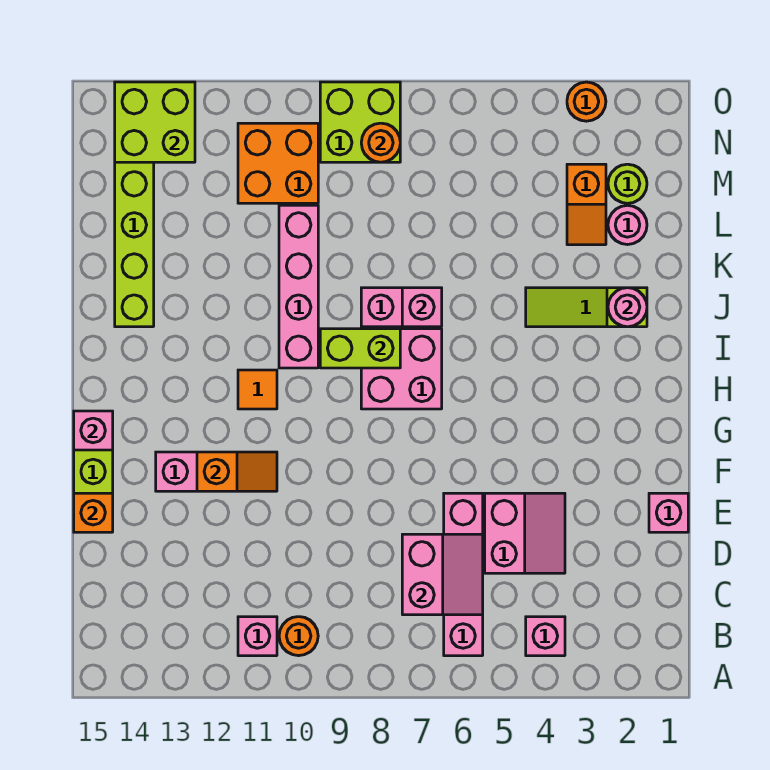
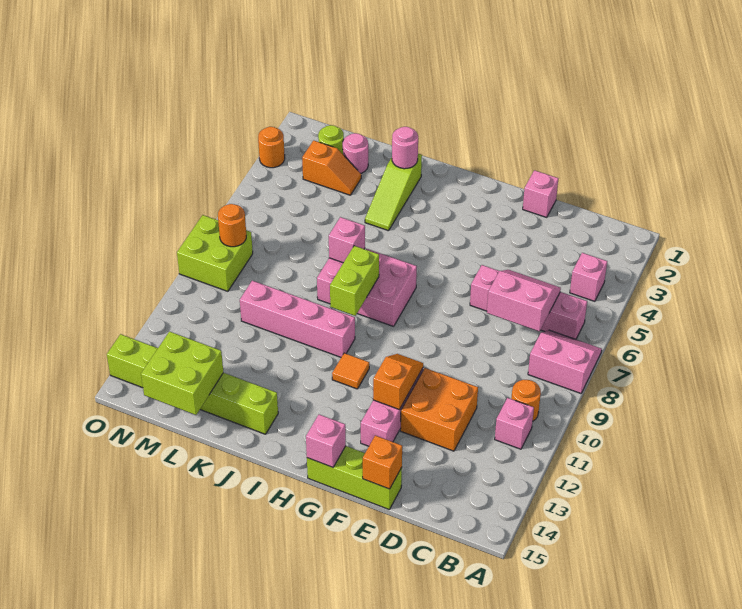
pink slope D4:E5 level 1 top 5 -> pink slope A7:B8 level 1 top 8
orange brick M10:N11 level 1 -> orange brick D11:E12 level 1
lime brick N13:O14 level 2 -> lime brick L14:M15 level 2

